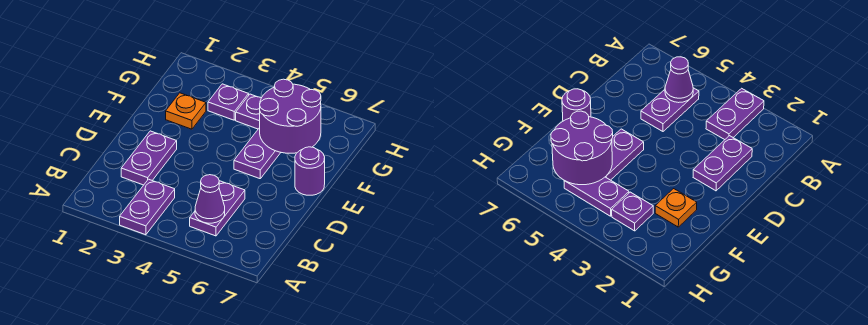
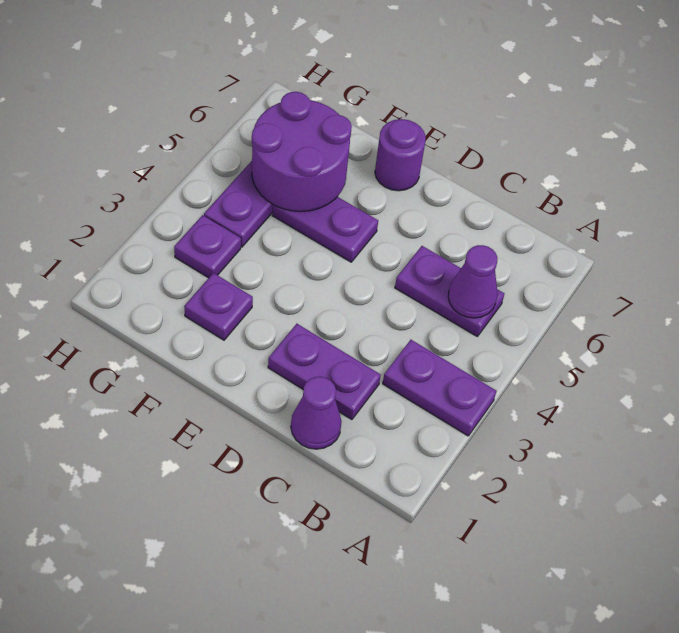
none -> purple cone C1 level 1
orange plate F2 level 1 -> purple plate F2 level 1

